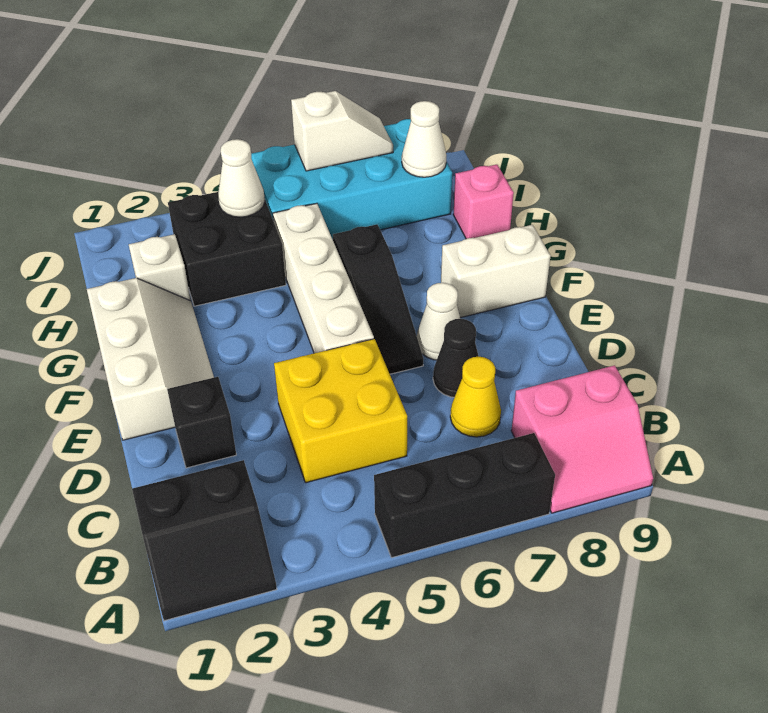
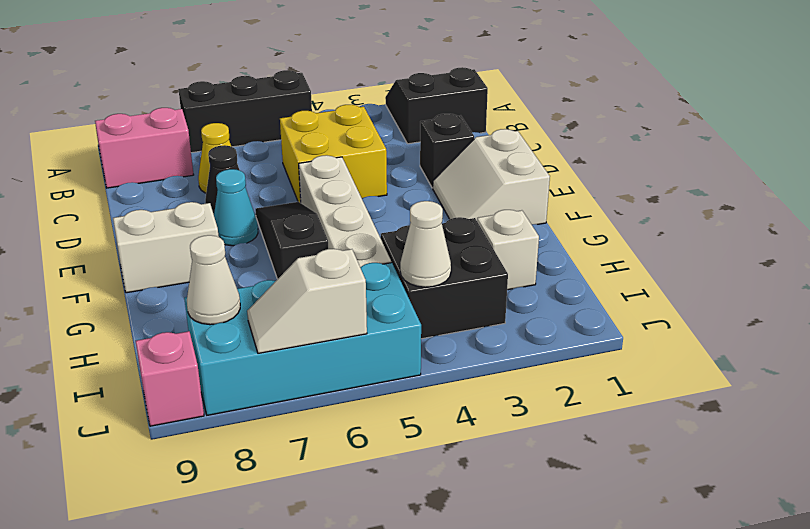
white slope E1:G2 level 1 top 1 -> white slope E1:F2 level 1 top 1
white cone E7 level 1 -> cyan cone E7 level 1
pink brick H9 level 1 -> pink brick J9 level 1

